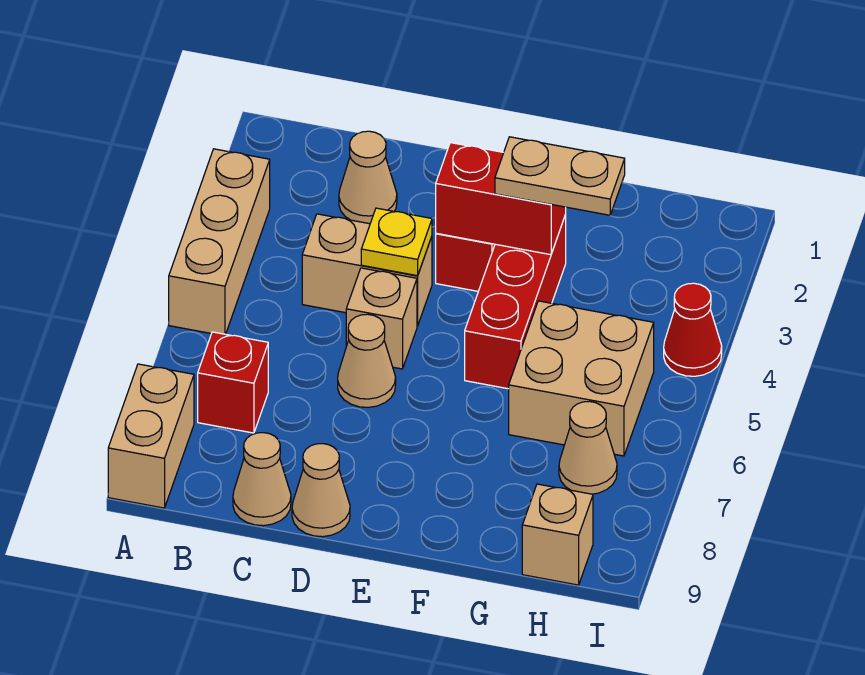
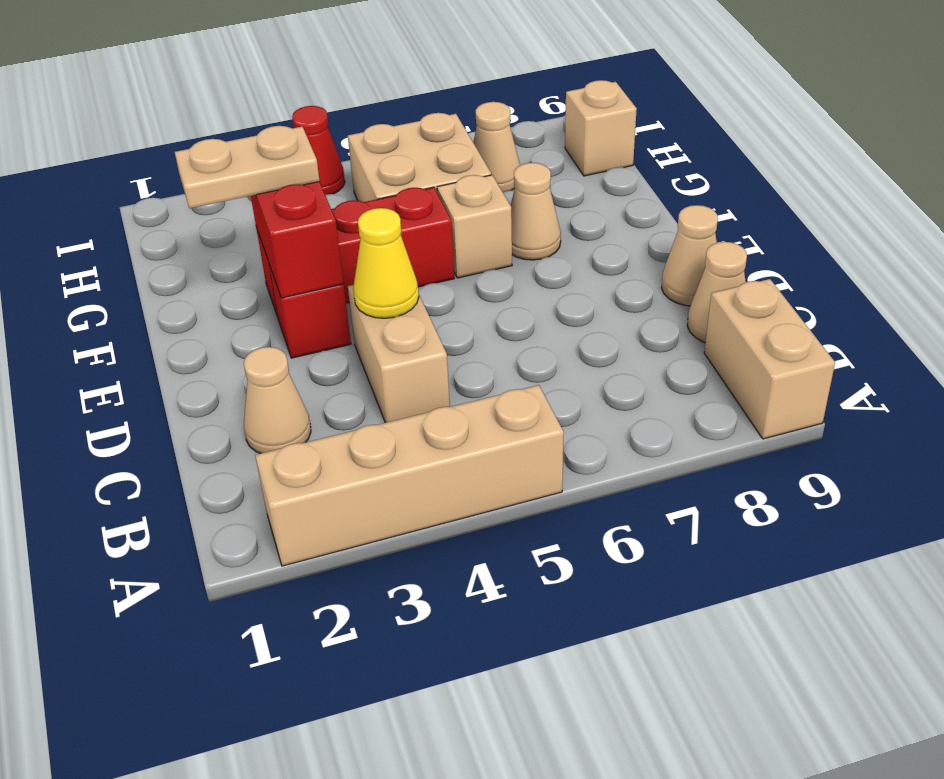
tan brick A3:A5 level 1 -> tan brick A2:A5 level 1
tan brick A8:A9 level 1 -> tan brick A9:B9 level 1
red brick B7 level 1 -> none
yellow plate D4 level 2 -> yellow cone D4 level 2
tan brick D5 level 1 -> tan brick F6 level 1
tan cone D6 level 1 -> tan cone F7 level 1
tan plate F3:G3 level 3 -> tan plate F2:F3 level 3

